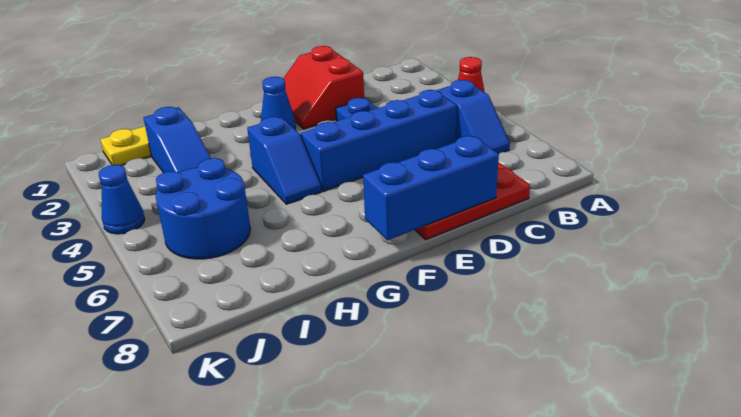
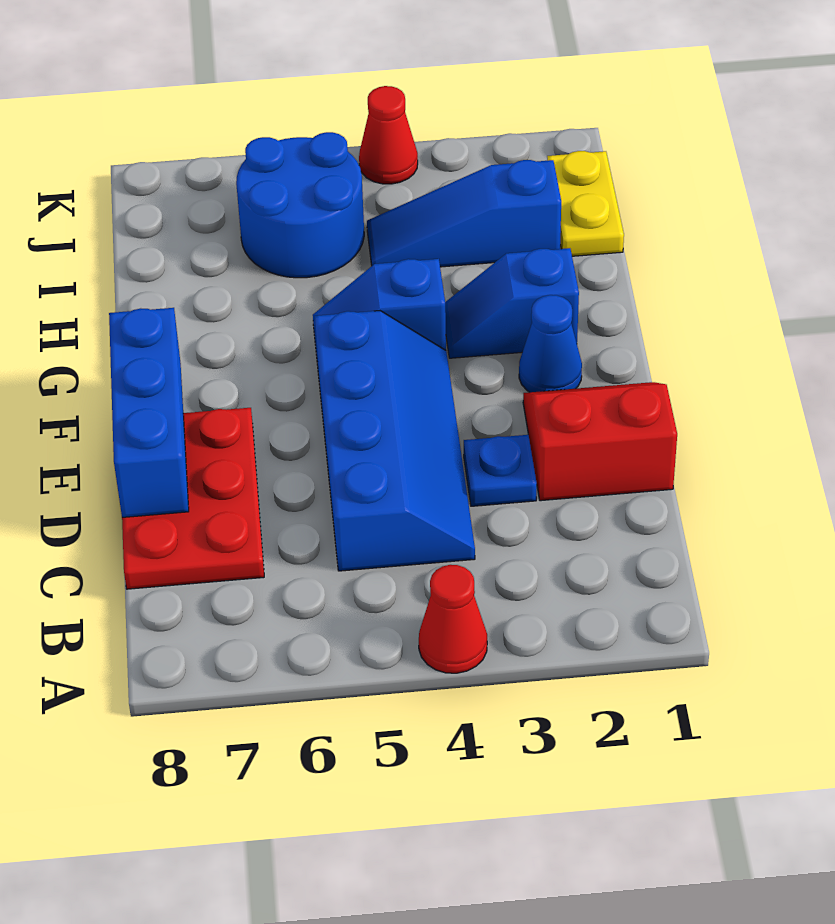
blue slope B5:B6 level 1 top 5 -> blue slope G2:G3 level 1 top 2
blue cone K4 level 1 -> red cone K4 level 1

